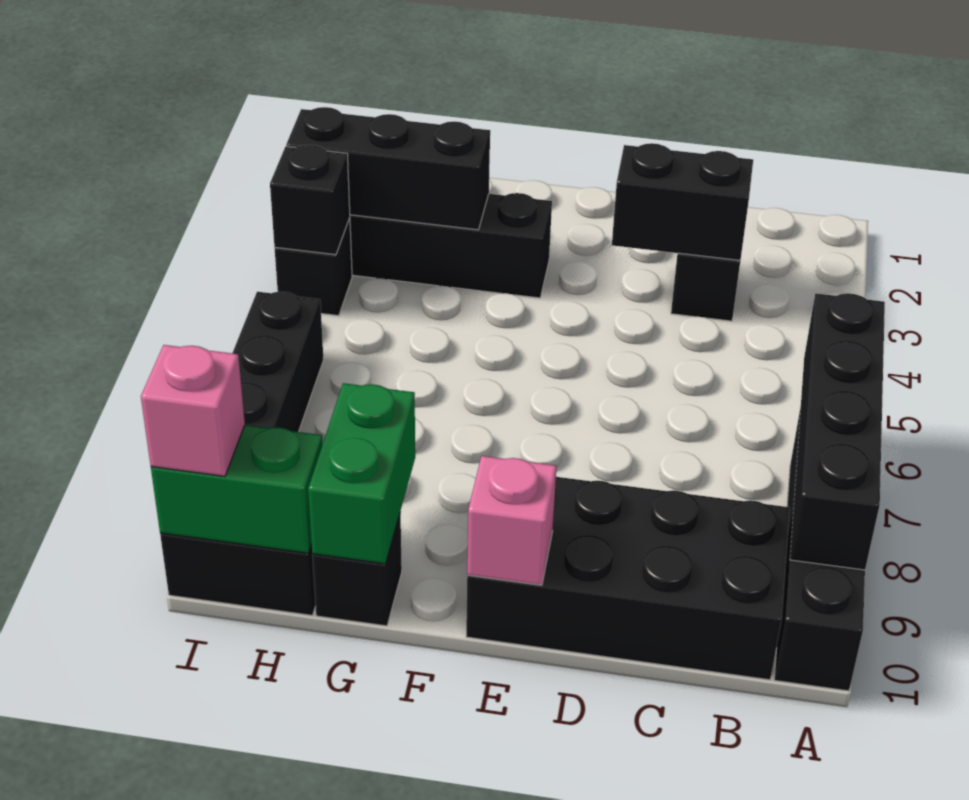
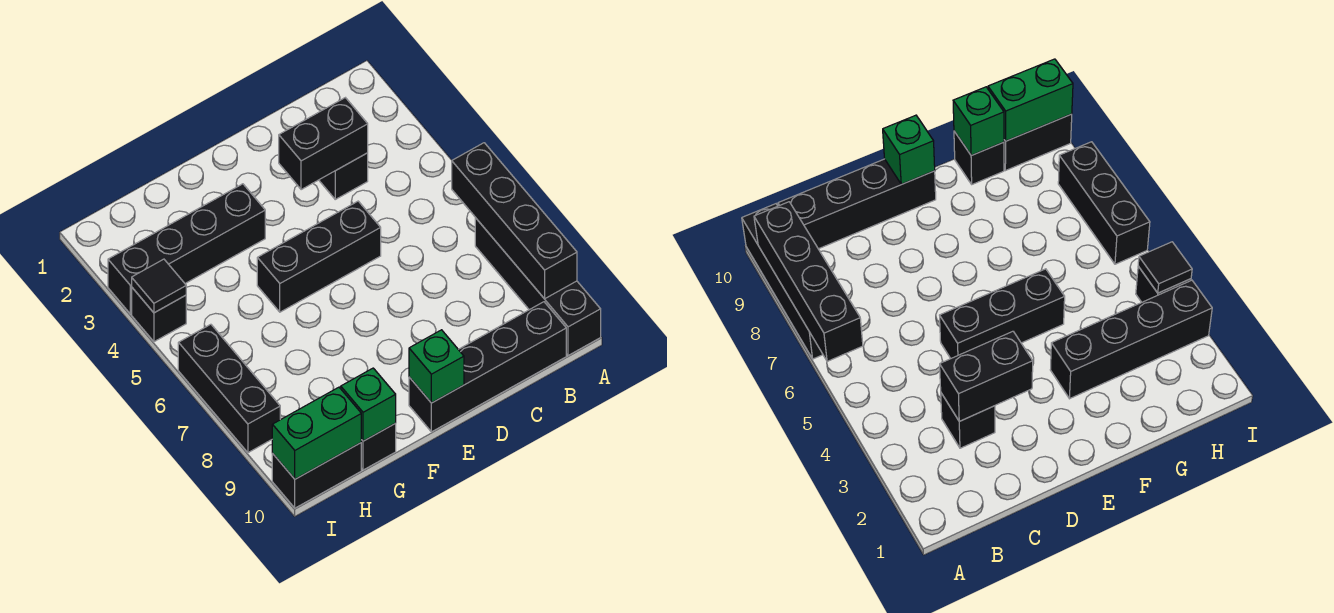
black brick B9:E10 level 1 -> black brick B10:E10 level 1
pink brick E10 level 2 -> green brick E10 level 2
black brick G3:I3 level 2 -> black brick D5:F5 level 1
green brick G9:G10 level 2 -> green brick G10 level 2
black brick I4 level 2 -> black tile I4 level 2
pink brick I10 level 3 -> none

